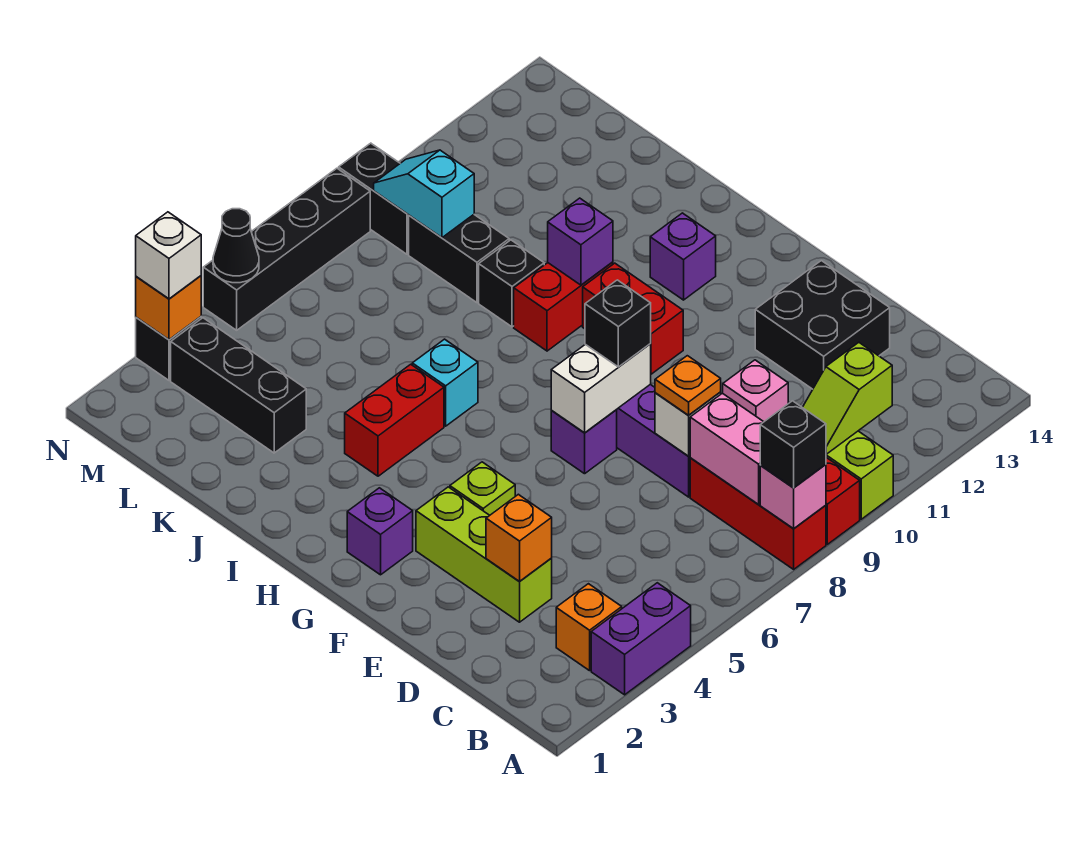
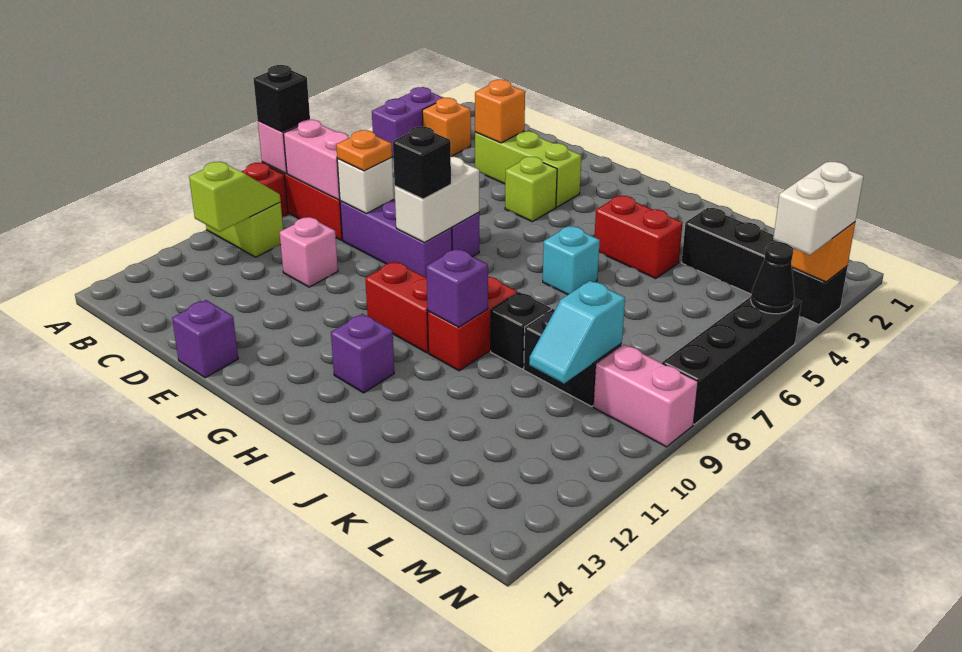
black brick D12:E13 level 1 -> none
purple brick G2 level 1 -> purple brick E14 level 1
red brick I4:I5 level 1 -> red brick I4:J4 level 1
cyan slope L9:M9 level 2 top L -> cyan slope L9:L10 level 2 top 9
black brick M9:N9 level 1 -> pink brick M9:N9 level 1
white brick N3 level 3 -> white brick N3:N4 level 3

